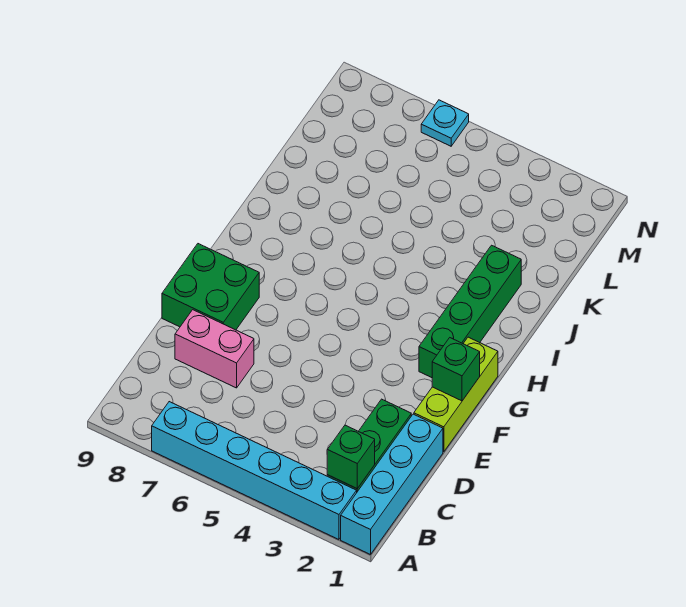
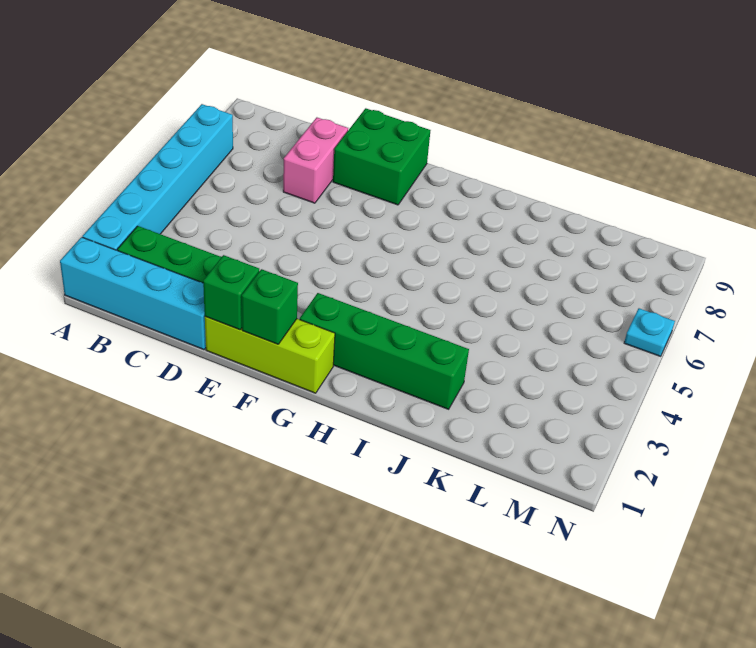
green brick B2 level 2 -> green brick E1 level 2

